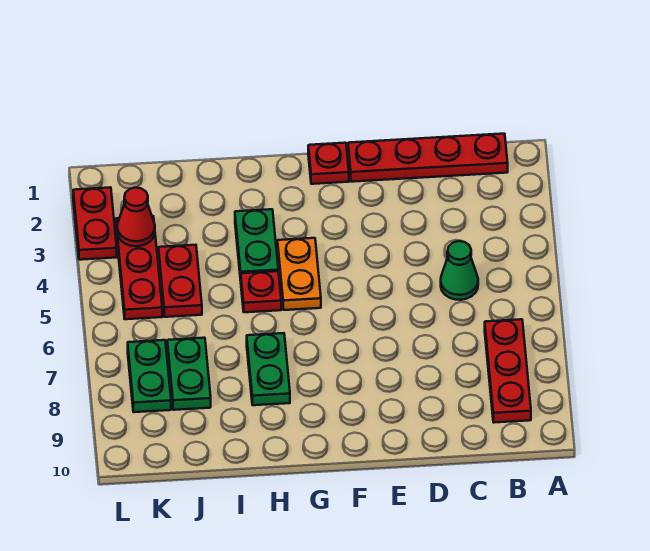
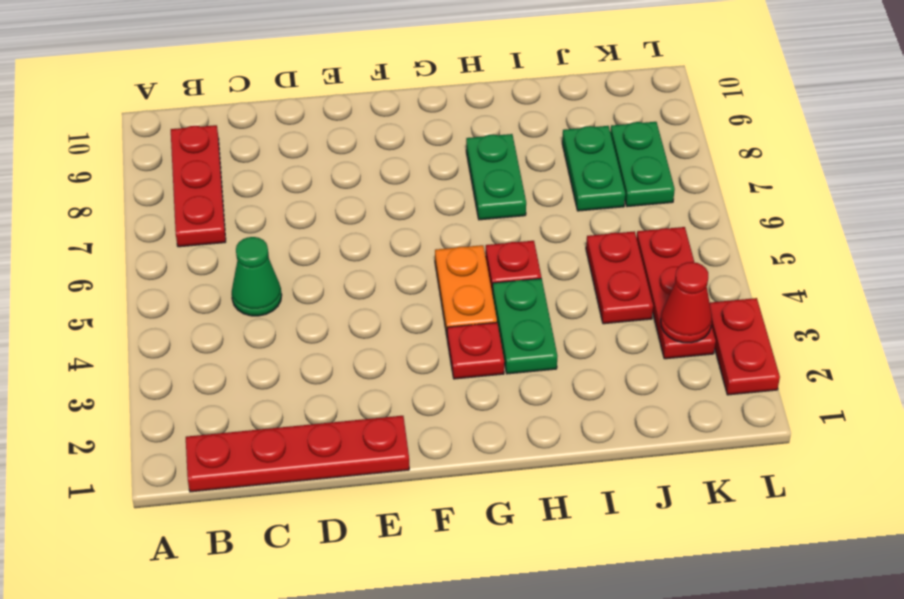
red plate F1 level 1 -> red plate G3 level 1

